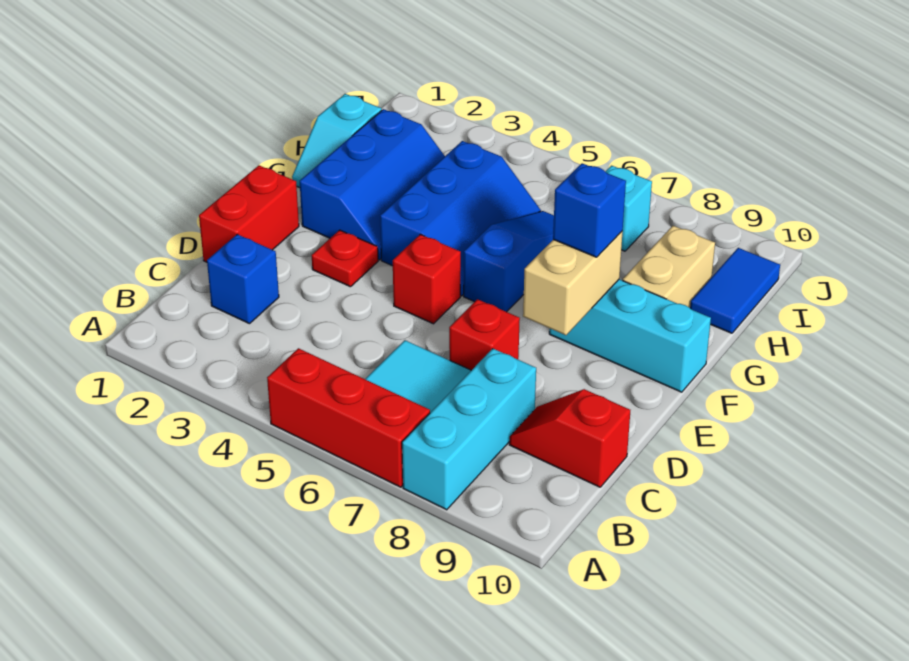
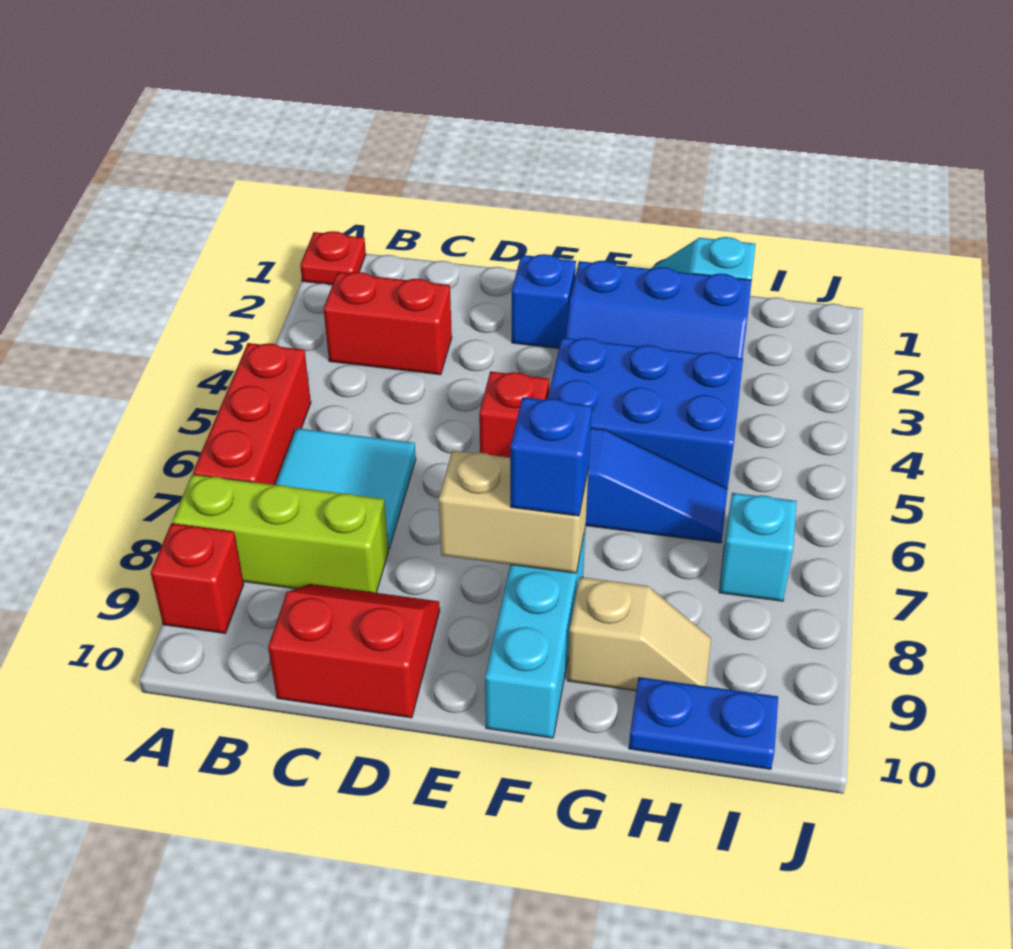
cyan brick A8:C8 level 1 -> lime brick A8:C8 level 1
blue brick C2 level 1 -> blue brick E2 level 1
red slope C9:C10 level 1 top 10 -> red slope C9:D10 level 1 top 10
red brick D1:E1 level 1 -> red brick B3:C3 level 1
red brick D7 level 1 -> red brick A9 level 1
red plate E3 level 1 -> red plate A1 level 1
blue slope F4:H5 level 1 top 4 -> blue brick F4:H5 level 1
tan brick G9:H9 level 1 -> tan slope G9:H9 level 1 top G
blue tile H10:I10 level 1 -> blue plate H10:I10 level 1

